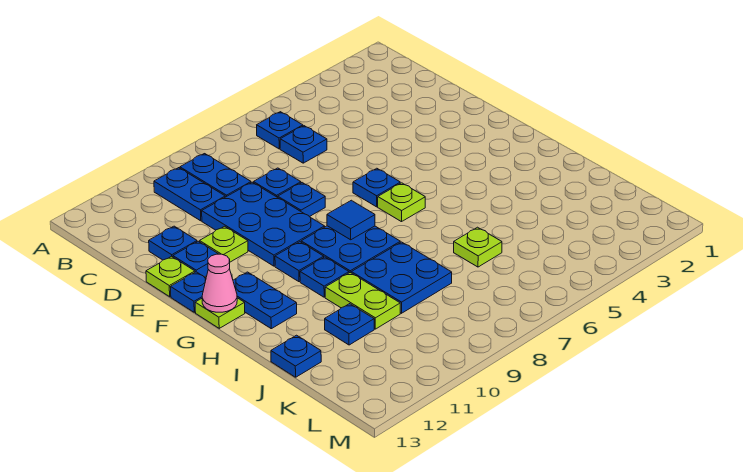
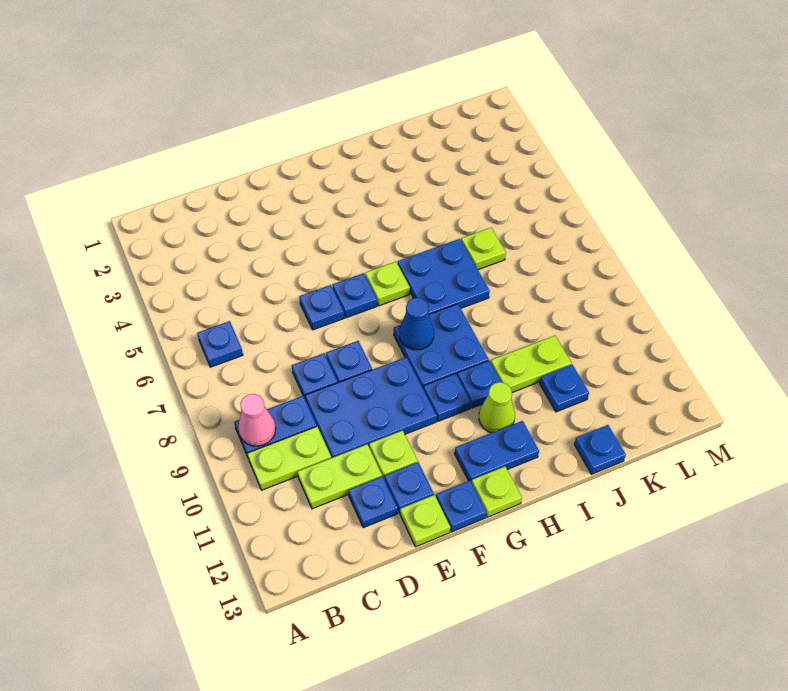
blue plate B10:C10 level 1 -> lime plate B10:C10 level 1
blue plate C6 level 1 -> blue plate E6 level 1
none -> lime plate C11:D11 level 1
blue tile G8 level 2 -> blue cone G8 level 2
pink cone G13 level 2 -> pink cone B9 level 2
none -> lime cone H11 level 1
blue plate I8:J9 level 1 -> blue plate H6:I7 level 1

